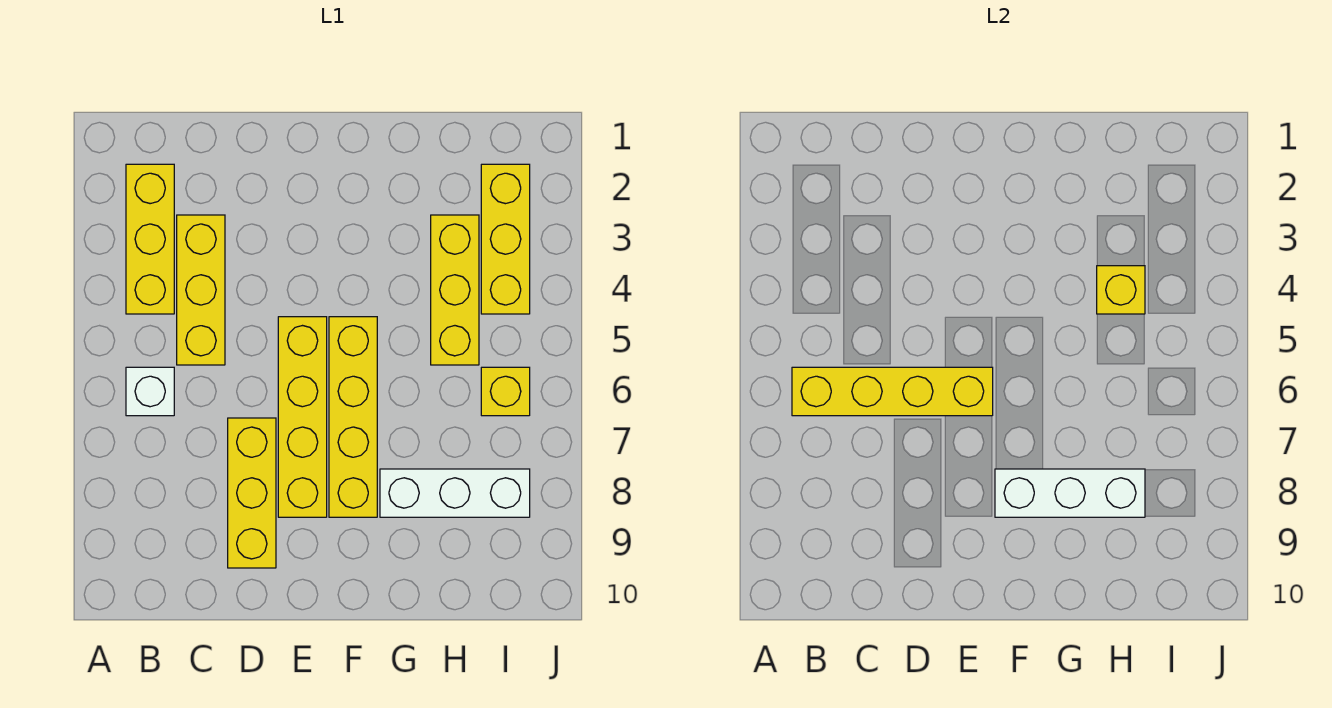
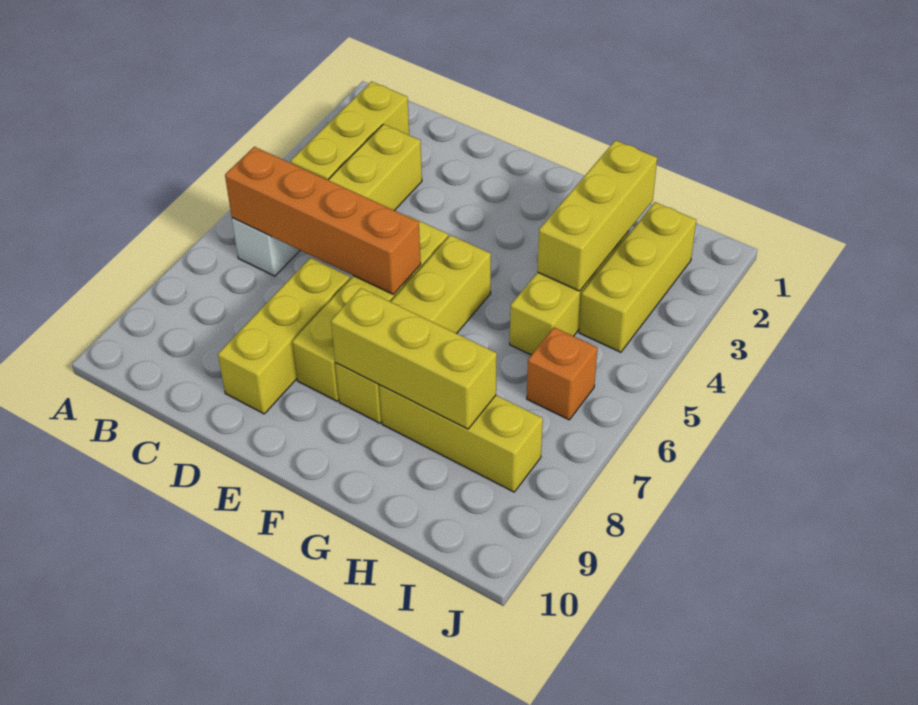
yellow brick B6:E6 level 2 -> orange brick B6:E6 level 2
white brick F8:H8 level 2 -> yellow brick F8:H8 level 2
white brick G8:I8 level 1 -> yellow brick G8:I8 level 1
yellow brick H4 level 2 -> yellow brick H2:H4 level 2
yellow brick I6 level 1 -> orange brick I6 level 1

